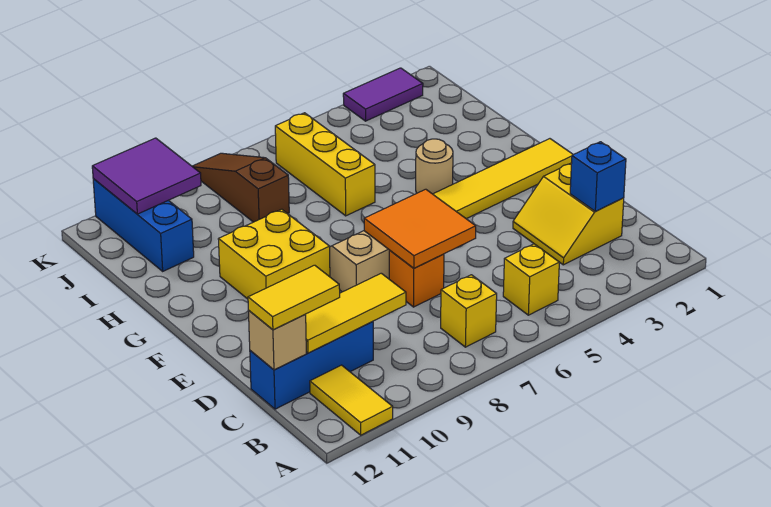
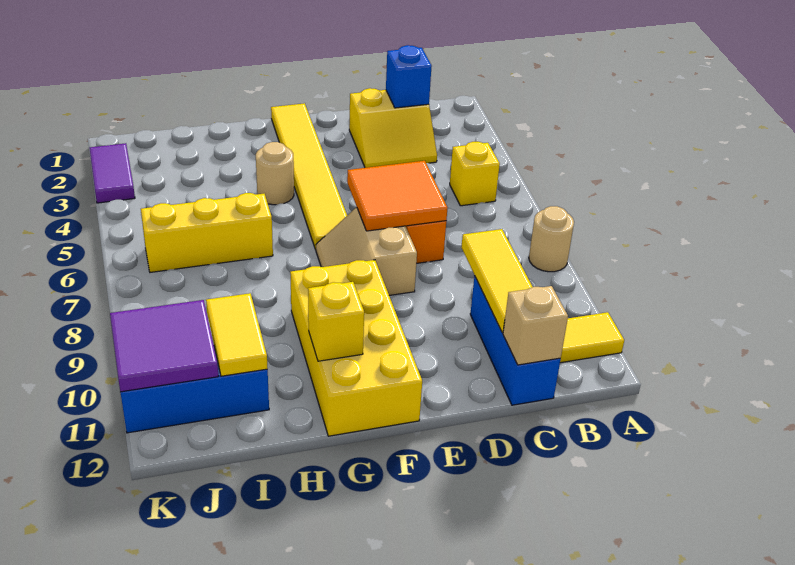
none -> tan round brick A8 level 1
yellow brick B7 level 1 -> yellow brick G11 level 2
yellow tile C11:C12 level 3 -> yellow tile I10:I11 level 2
yellow brick F9:G10 level 1 -> yellow brick F9:G12 level 1
brown slope I8:K8 level 1 top I -> none

